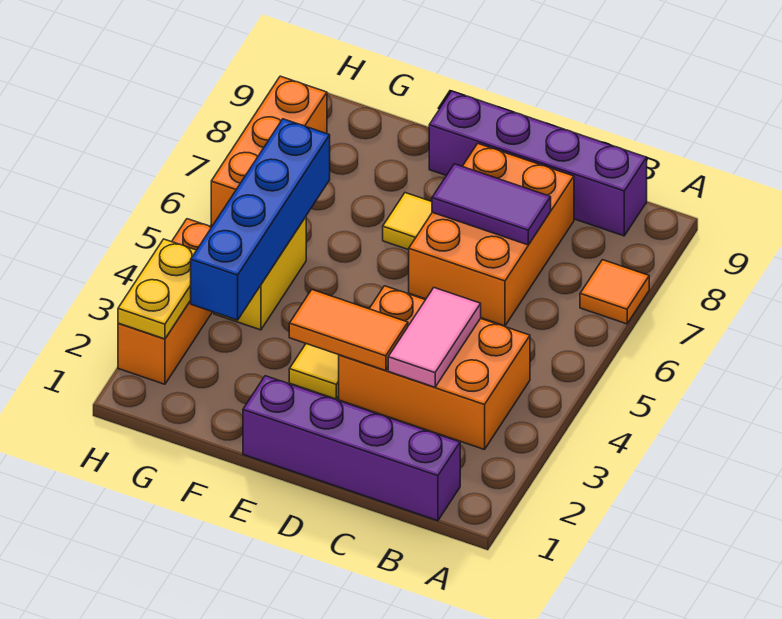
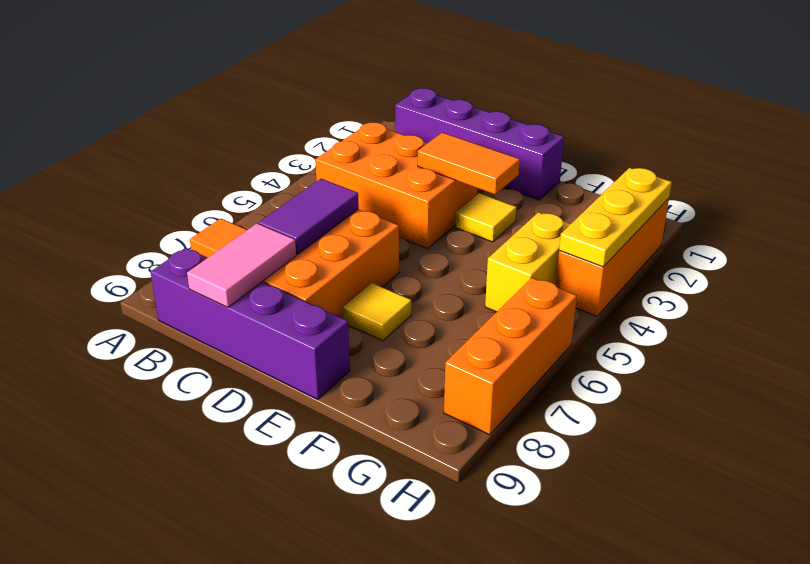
pink tile C3:C4 level 2 -> pink tile C8:C9 level 2
purple tile C7:D7 level 2 -> purple tile C6:C7 level 2
blue brick G3:G6 level 2 -> none
yellow plate H2:H3 level 2 -> yellow plate H2:H4 level 2

